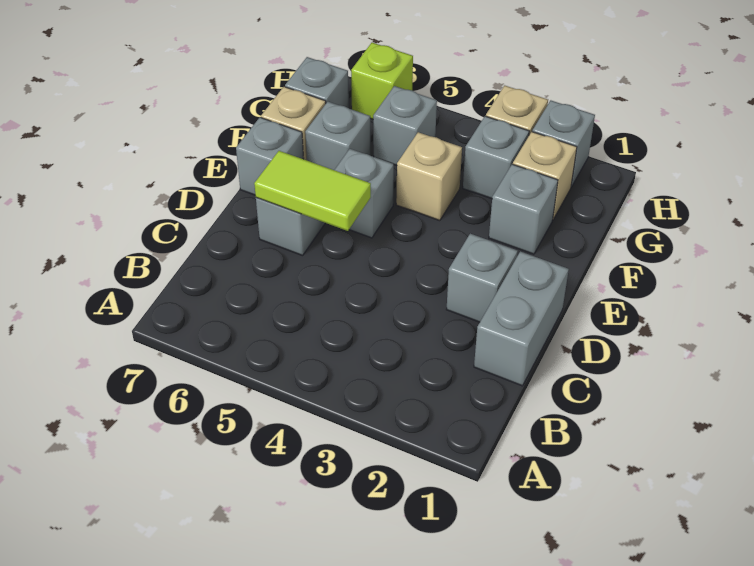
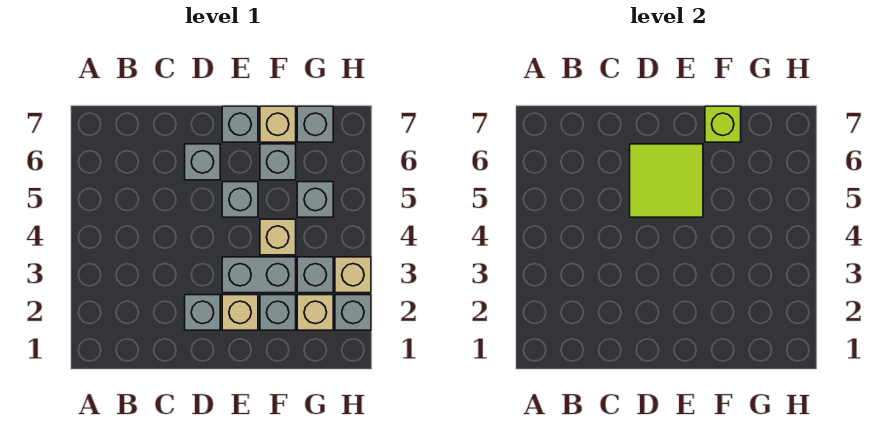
grey brick C1:D1 level 1 -> grey brick E3:F3 level 1
lime tile D5:D6 level 2 -> lime tile D5:E6 level 2
none -> tan brick E2 level 1
lime brick H6 level 1 -> lime brick F7 level 2

